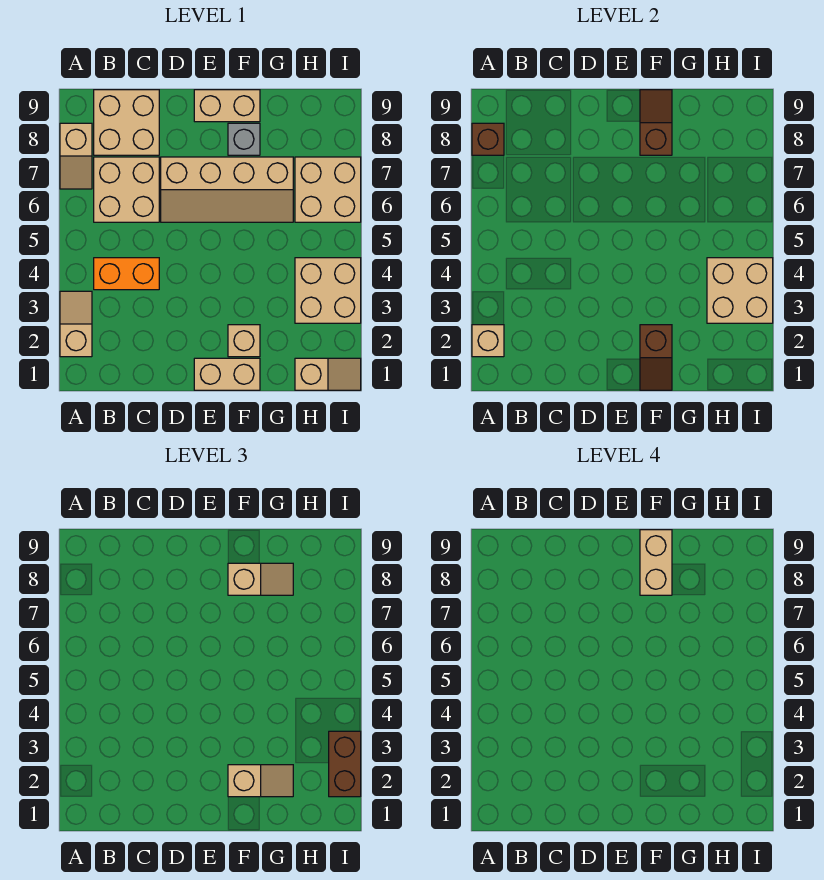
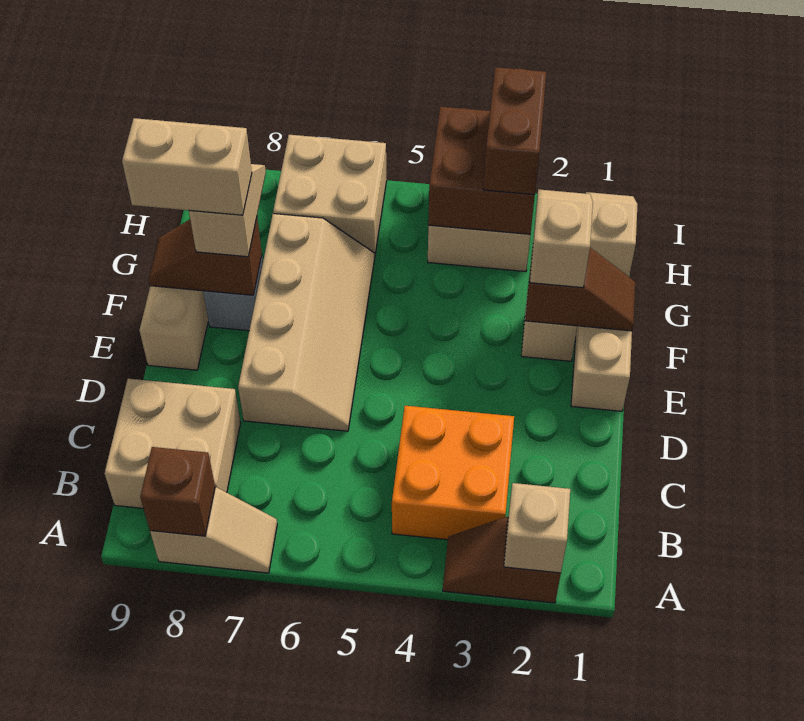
tan slope A2:A3 level 1 top 2 -> brown slope A2:A3 level 1 top 2
orange brick B4:C4 level 1 -> orange brick B3:C4 level 1
tan brick B6:C7 level 1 -> none
tan brick H3:I4 level 2 -> brown brick H3:I4 level 2
brown brick I2:I3 level 3 -> brown brick H3:I3 level 3

